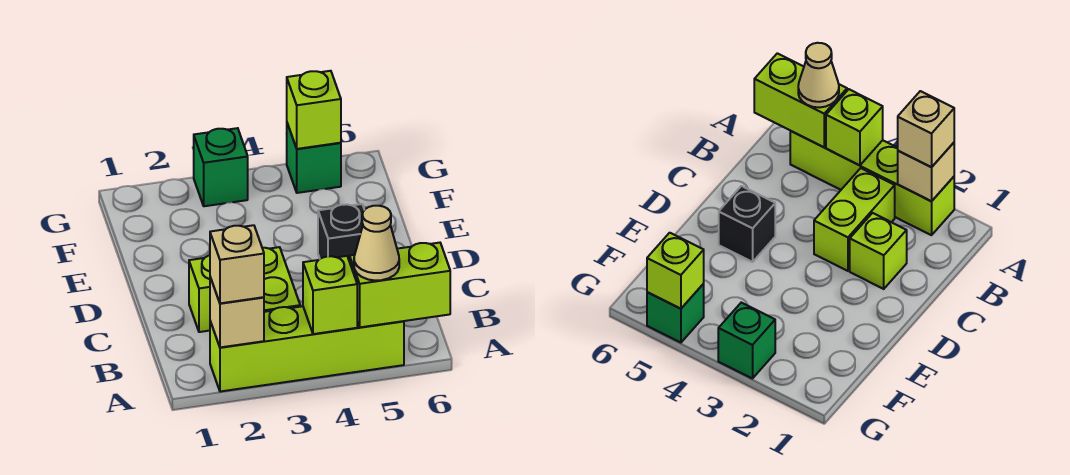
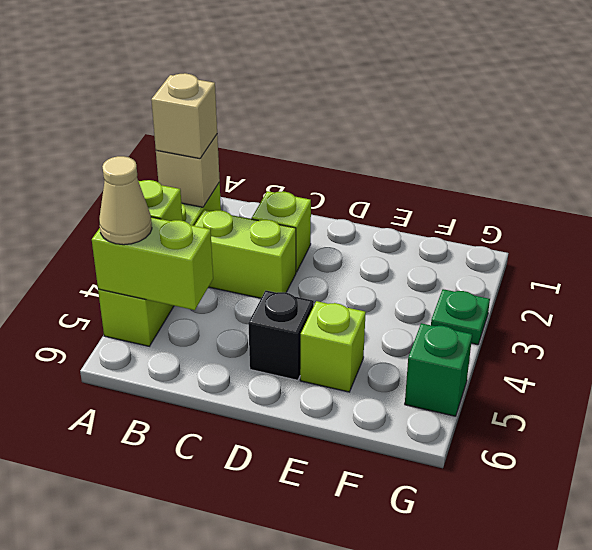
lime brick A5:A6 level 2 -> lime brick A5:B5 level 2
green brick G3 level 1 -> green plate G3 level 1
lime brick G5 level 2 -> lime brick E5 level 1

